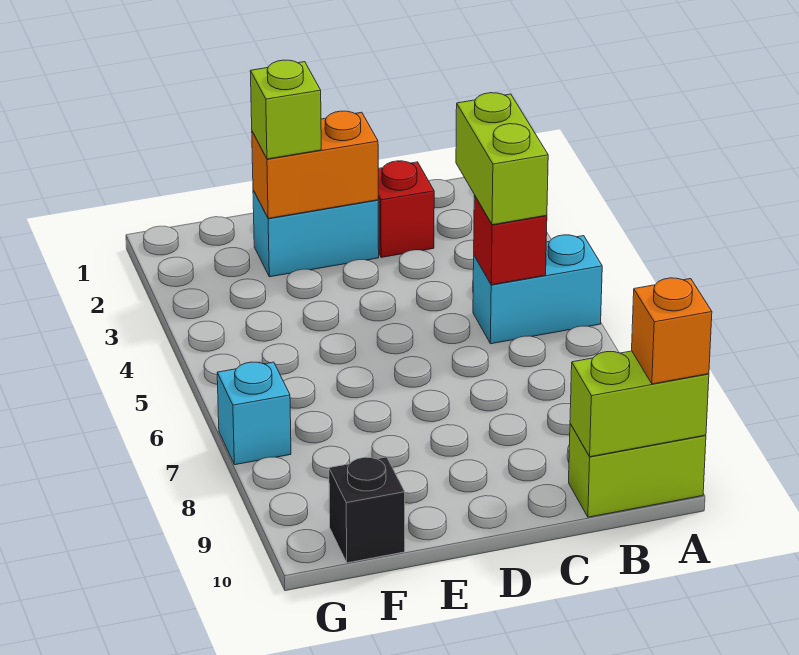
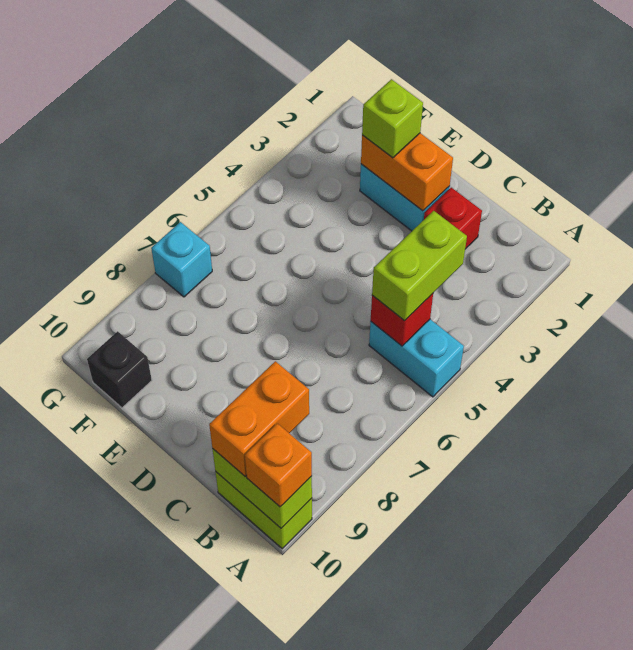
none -> orange brick B9:B10 level 3

